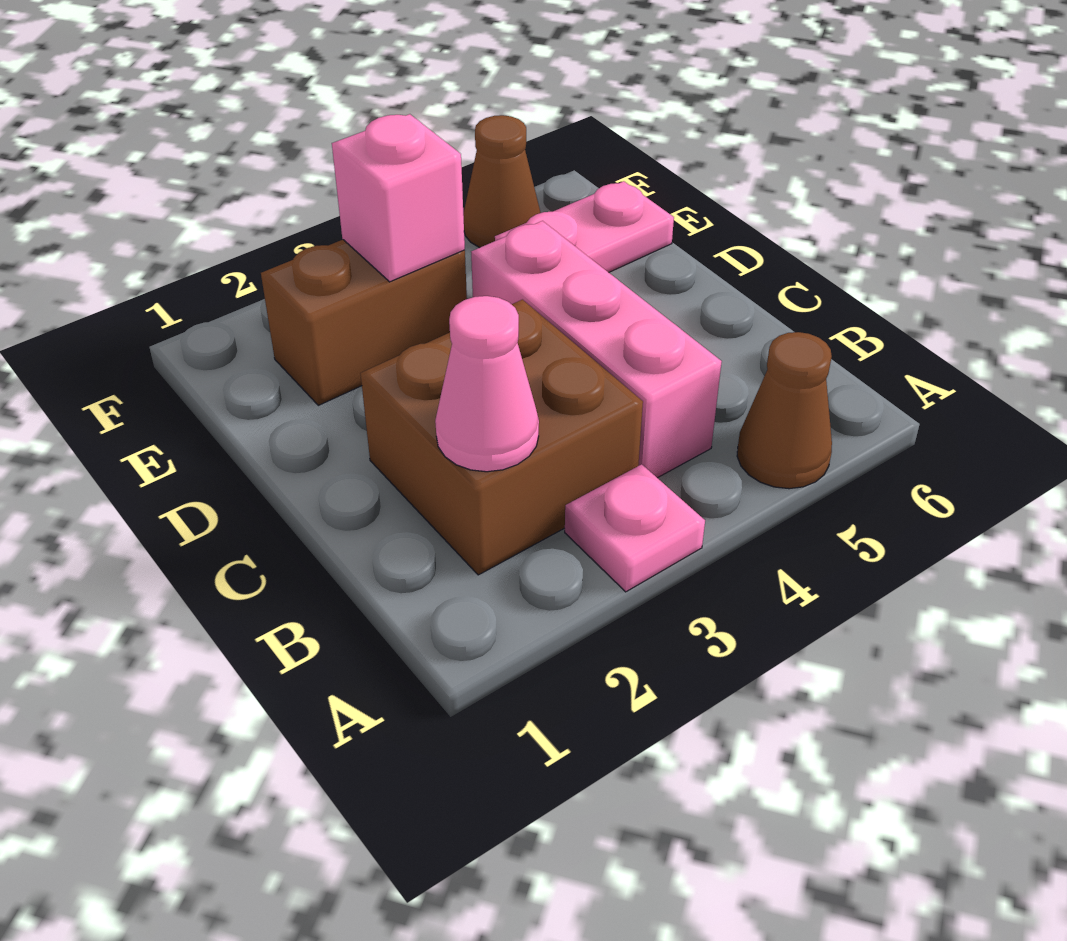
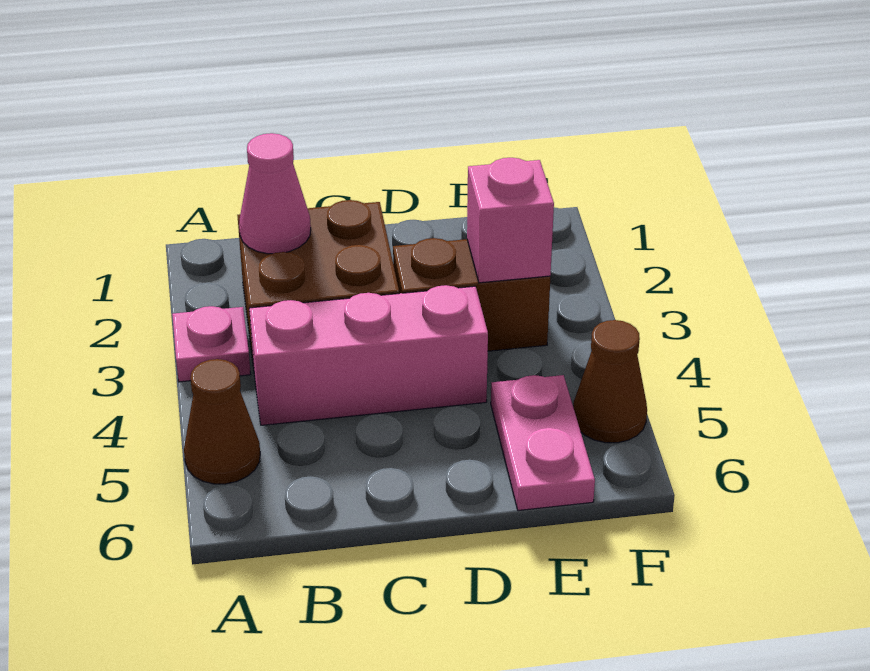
brown brick E2:E3 level 1 -> brown brick D3:E3 level 1

